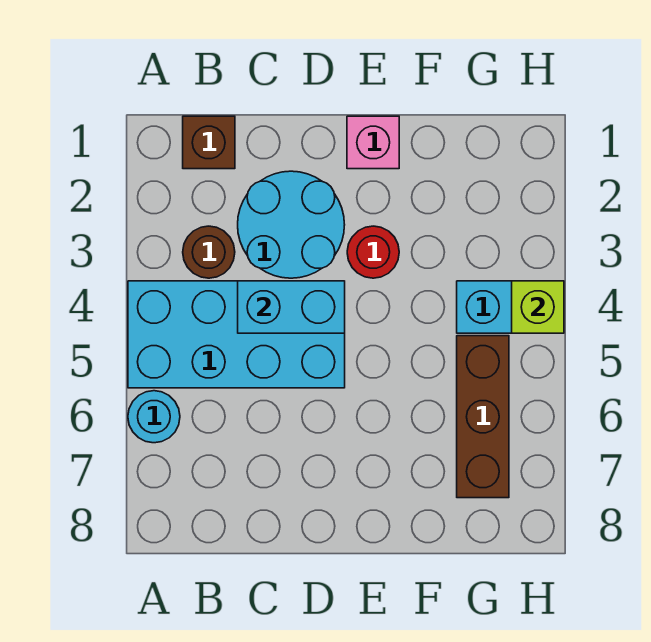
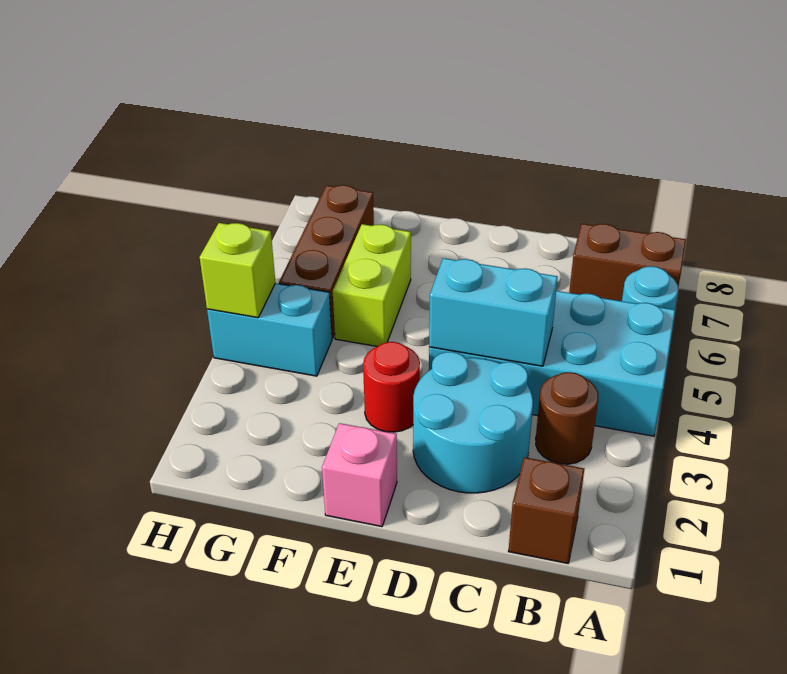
none -> brown brick A7:B7 level 1
none -> lime brick F5:F6 level 1

